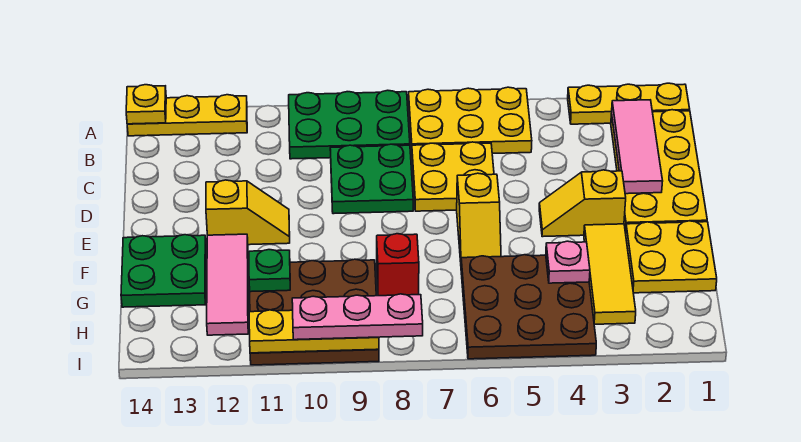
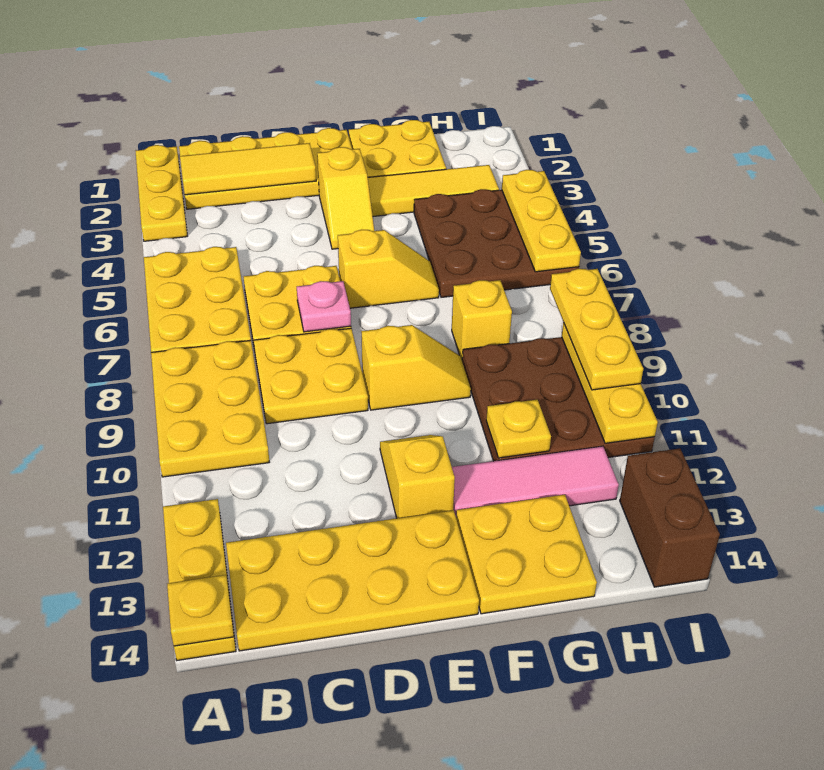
green plate A8:B10 level 1 -> yellow plate A8:B10 level 1
pink tile B2:D2 level 2 -> yellow tile B2:D2 level 2
none -> yellow plate B13:E14 level 1
green plate C8:D9 level 1 -> yellow plate C8:D9 level 1
none -> yellow slope E9:F9 level 1 top E
green plate F13:G14 level 1 -> yellow plate F13:G14 level 1
pink plate G4 level 2 -> pink plate D7 level 2
red brick G8 level 1 -> yellow brick G8 level 1
green plate G11 level 2 -> yellow plate G11 level 2
none -> yellow plate I4:I6 level 2
pink plate I8:I10 level 3 -> yellow plate I8:I10 level 3
none -> brown brick I13:I14 level 1

